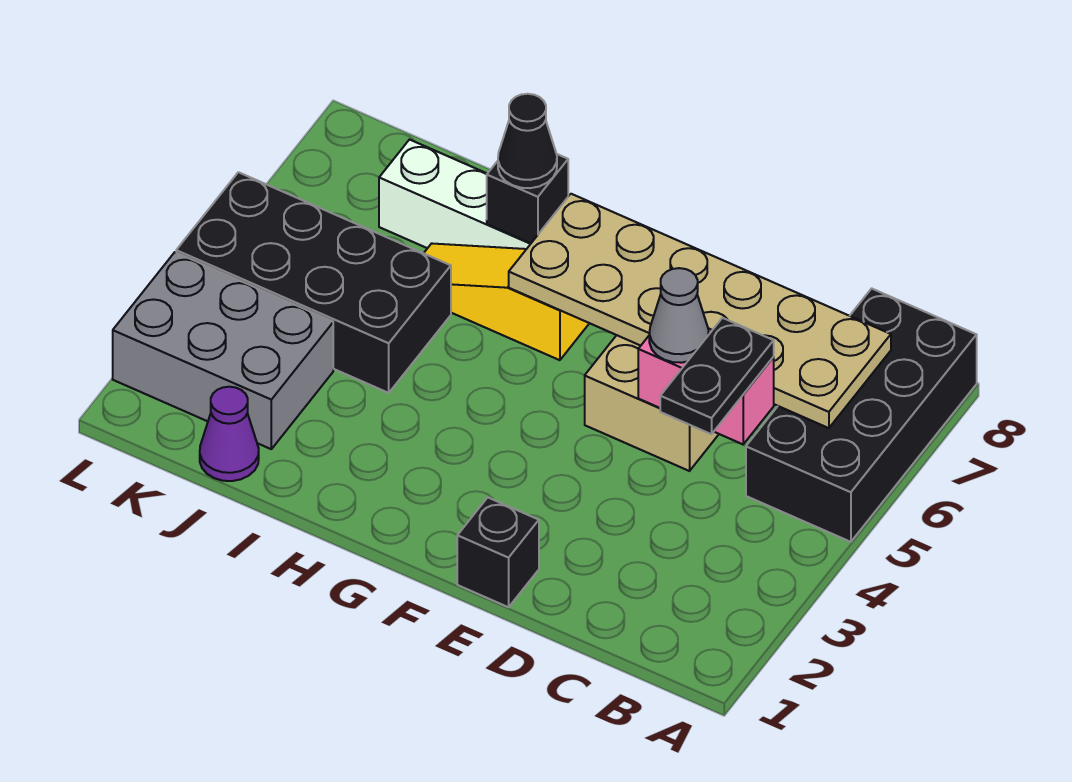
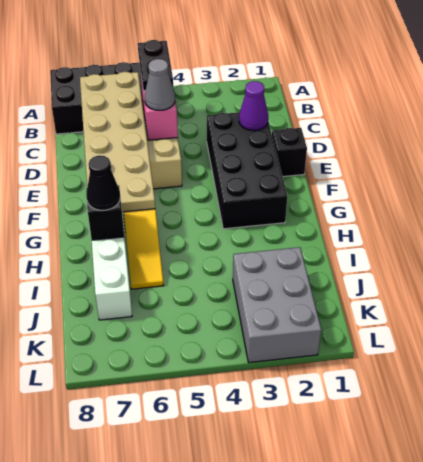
black plate C4:C5 level 3 -> black plate B5:C5 level 3
black brick I4:L5 level 1 -> black brick D2:G3 level 1
purple cone J1 level 1 -> purple cone D2 level 2

